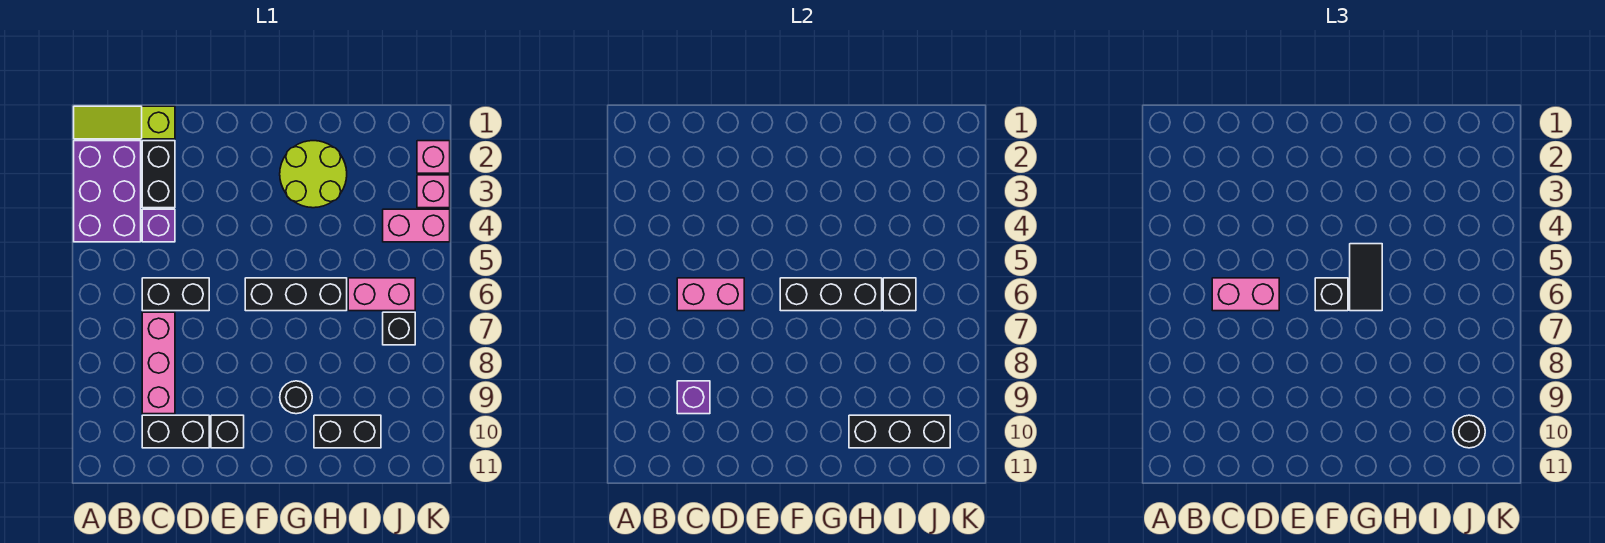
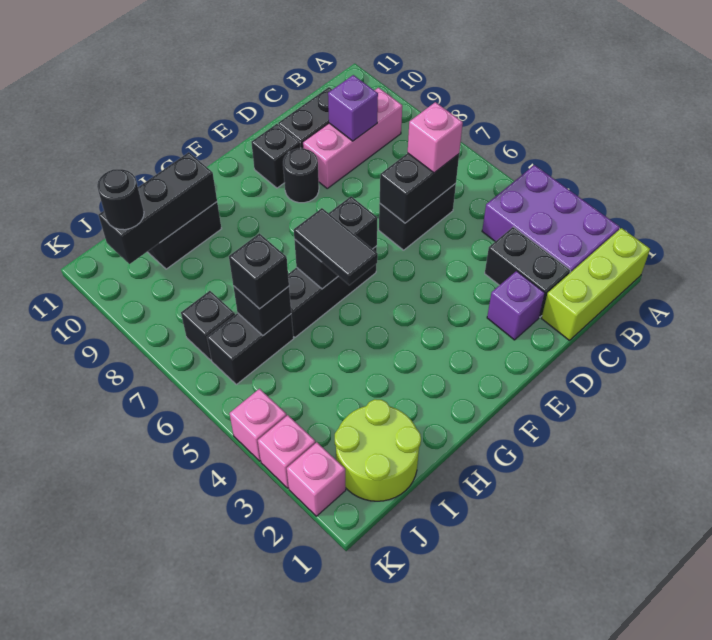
lime slope A1:C1 level 1 top C -> lime brick A1:C1 level 1
purple brick C4 level 1 -> purple brick D2 level 1
pink brick C6:D6 level 2 -> black brick C6:D6 level 2
pink brick C6:D6 level 3 -> pink brick C6 level 3
pink brick C7:C9 level 1 -> pink brick B9:D9 level 1
black brick F6:H6 level 2 -> black brick F6:G6 level 2
black brick F6 level 3 -> black brick I6 level 3
lime round brick G2:H3 level 1 -> lime round brick I1:J2 level 1
black round brick G9 level 1 -> black round brick E9 level 1
pink brick I6:J6 level 1 -> black brick I6:J6 level 1
pink brick J4:K4 level 1 -> pink brick K4 level 1

